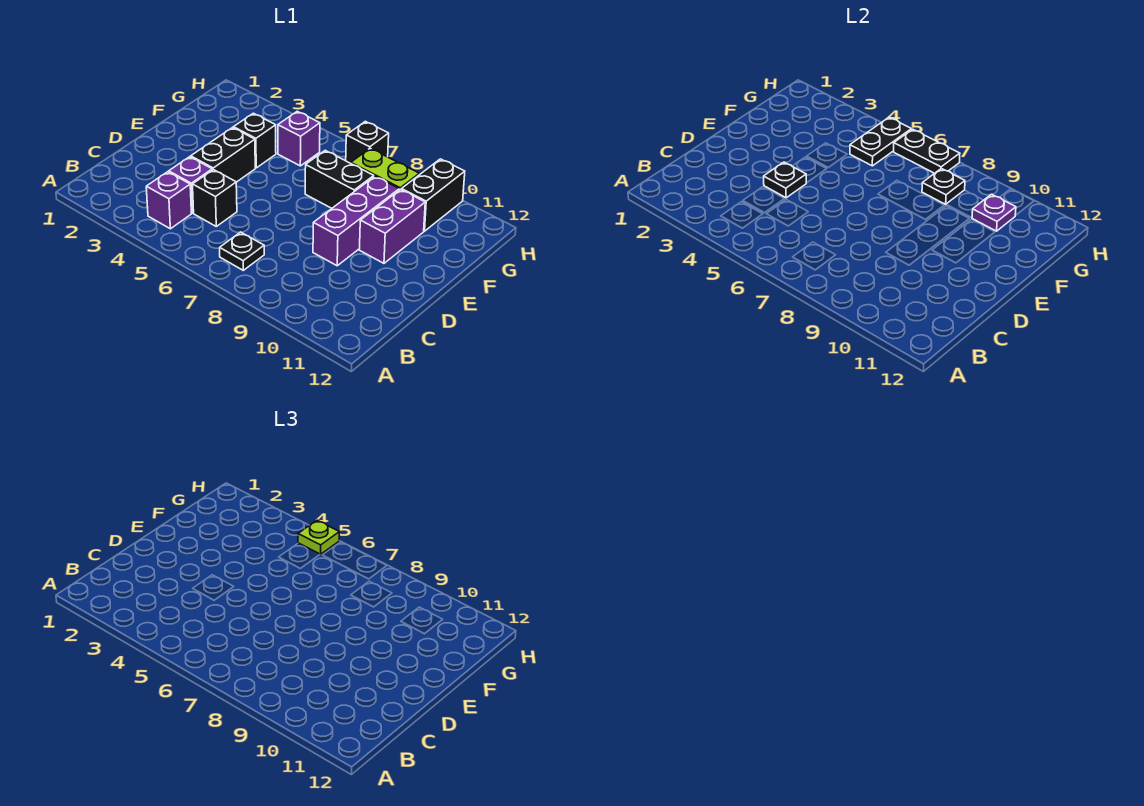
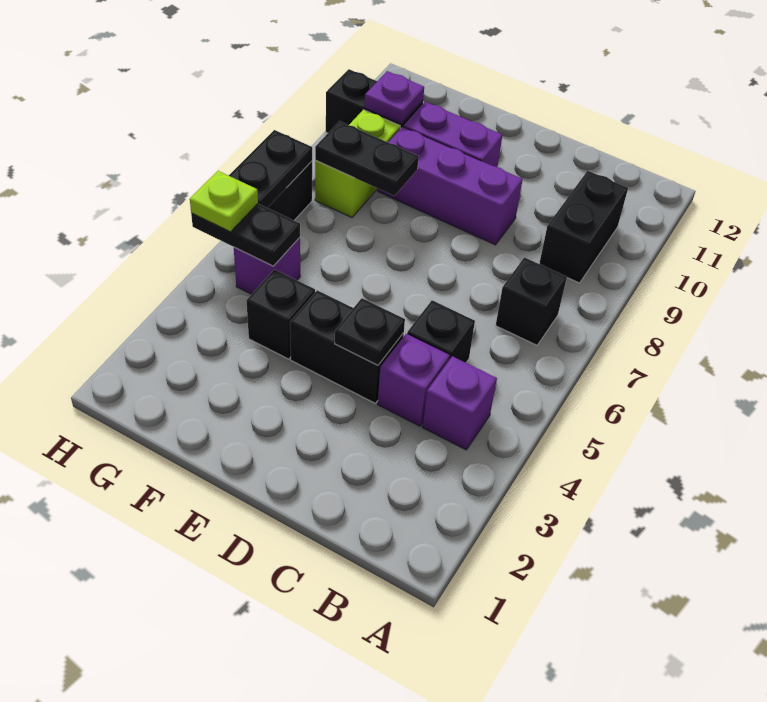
black plate B7 level 1 -> black brick B7 level 1
black brick F7:F8 level 1 -> black brick B9:B10 level 1
black plate G8 level 2 -> black plate F8:G8 level 2

